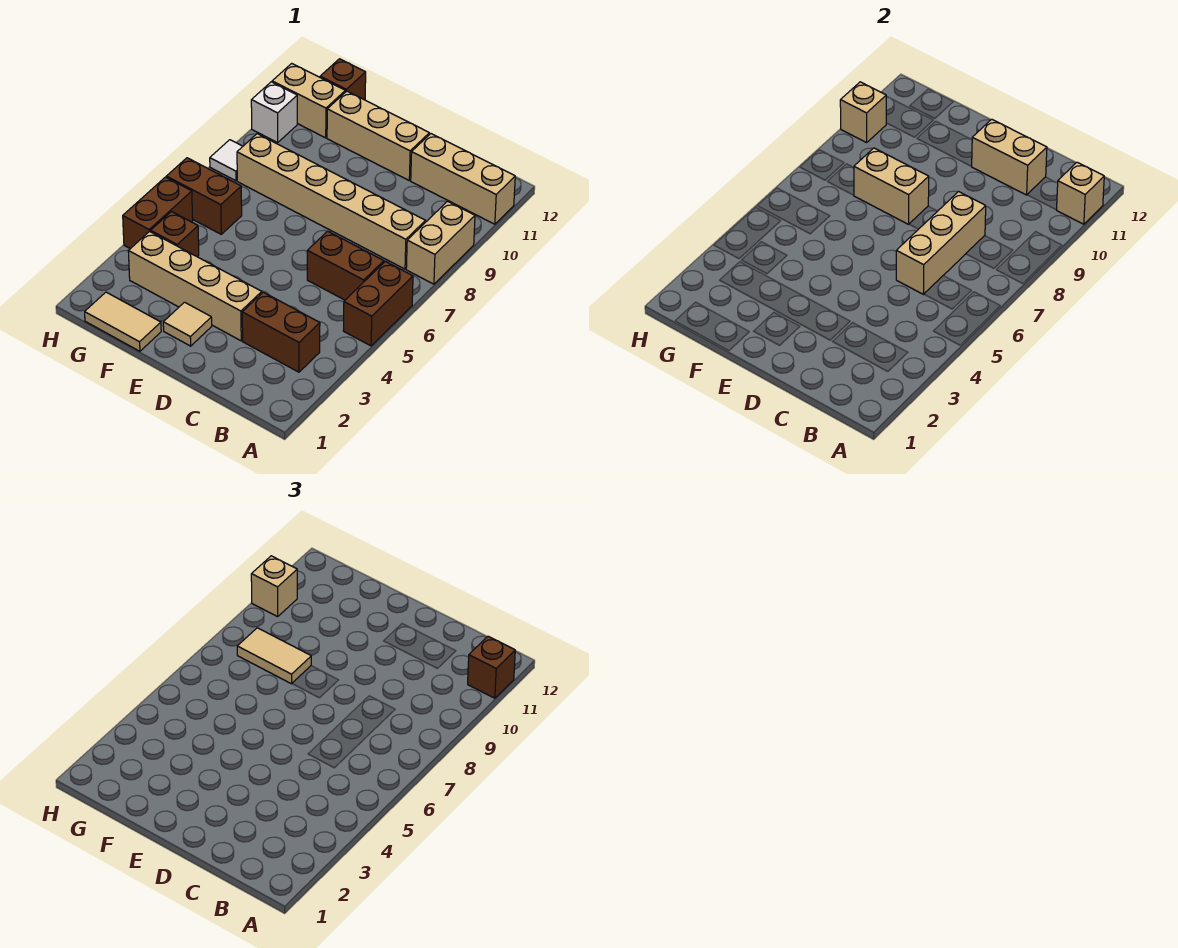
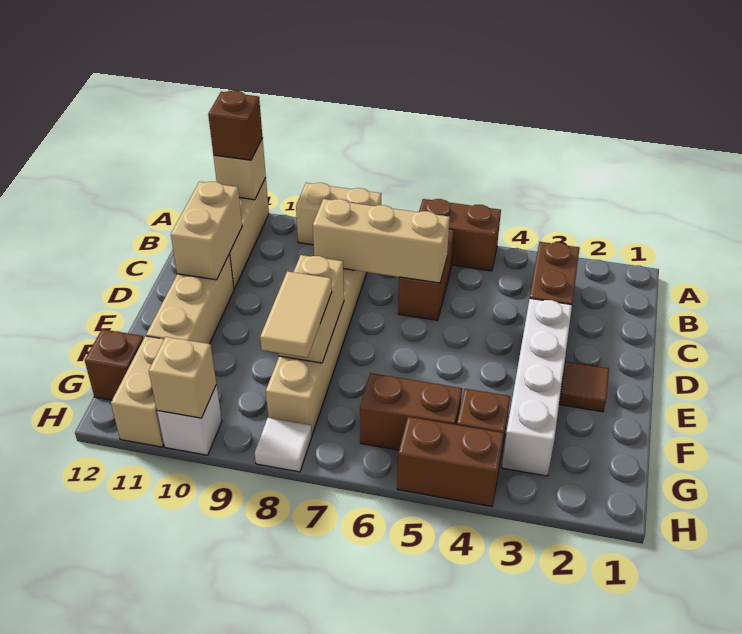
tan brick D3:G3 level 1 -> white brick D3:G3 level 1
tan tile E2 level 1 -> brown tile E2 level 1
tan tile F1:G1 level 1 -> none
brown brick G6:H6 level 1 -> brown brick G5:G6 level 1
tan brick H10 level 3 -> none

